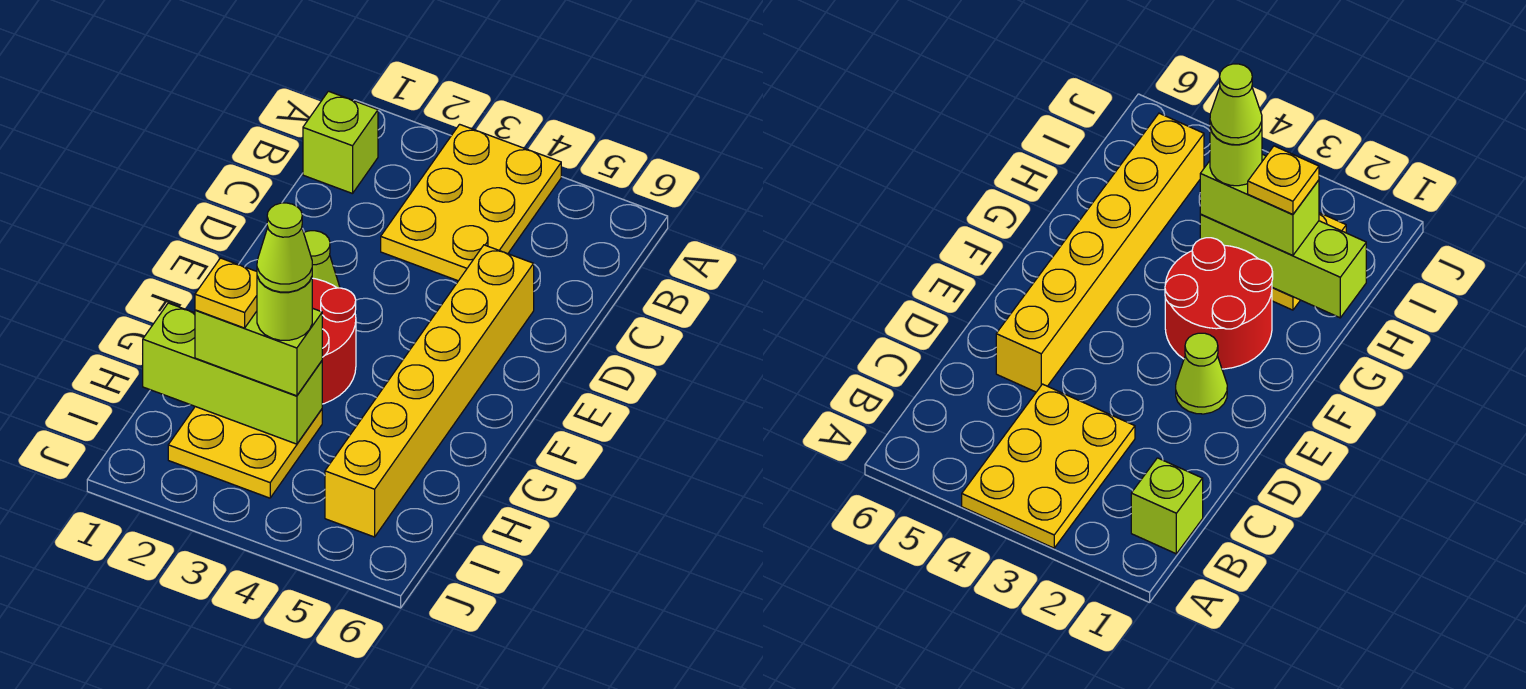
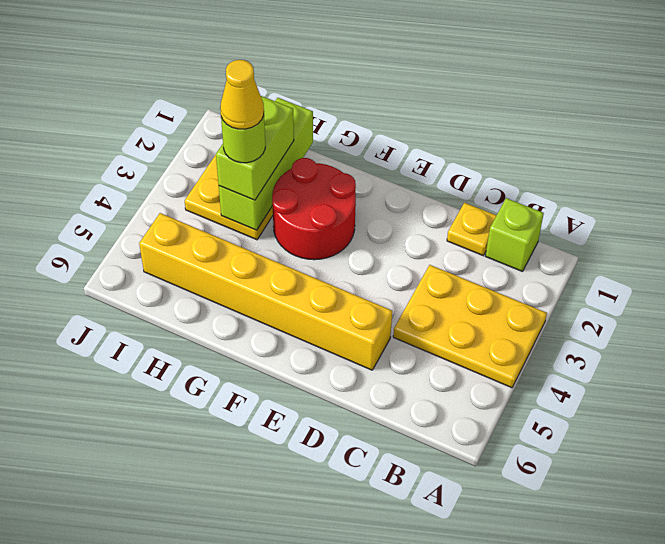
lime cone E2 level 1 -> none
yellow plate H2 level 4 -> yellow plate C1 level 1
lime cone H3 level 5 -> yellow cone H3 level 5

